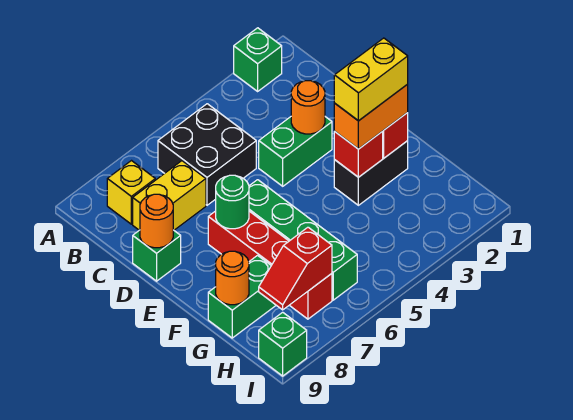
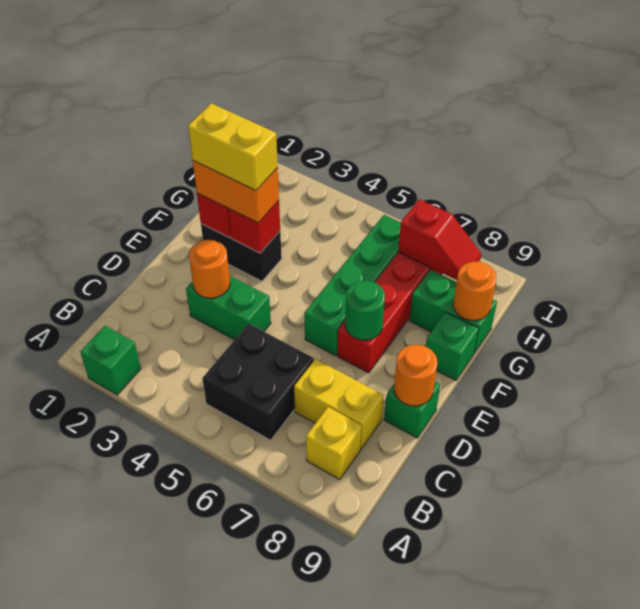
green brick I9 level 1 -> green brick F9 level 1

